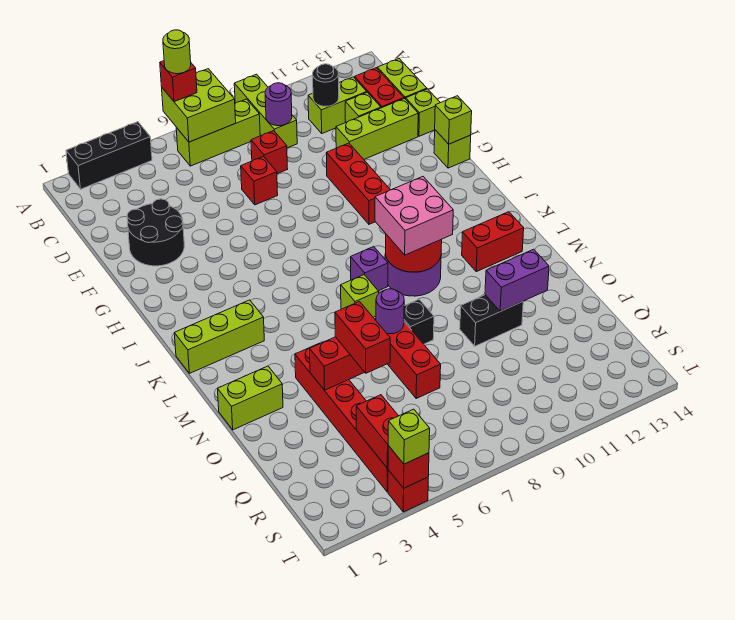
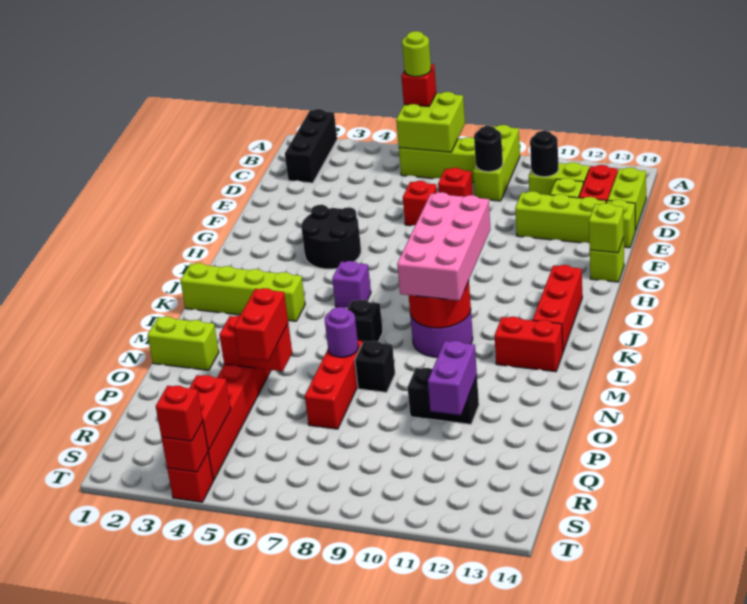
black brick A2:A4 level 1 -> black brick A2:C2 level 1
purple round brick C9 level 2 -> black round brick C9 level 2
black round brick E2:F3 level 1 -> black round brick G4:H5 level 1
red brick F10:H10 level 1 -> red brick I13:K13 level 1
lime brick K1:K3 level 1 -> lime brick K1:K4 level 1
purple brick K8 level 1 -> purple brick J6 level 1
pink brick K9:L10 level 3 -> pink brick I9:L10 level 3
lime brick L7 level 1 -> black brick L7 level 1
purple brick O11:O12 level 2 -> purple brick O11:P11 level 2
lime brick T4 level 3 -> red brick T4 level 3

